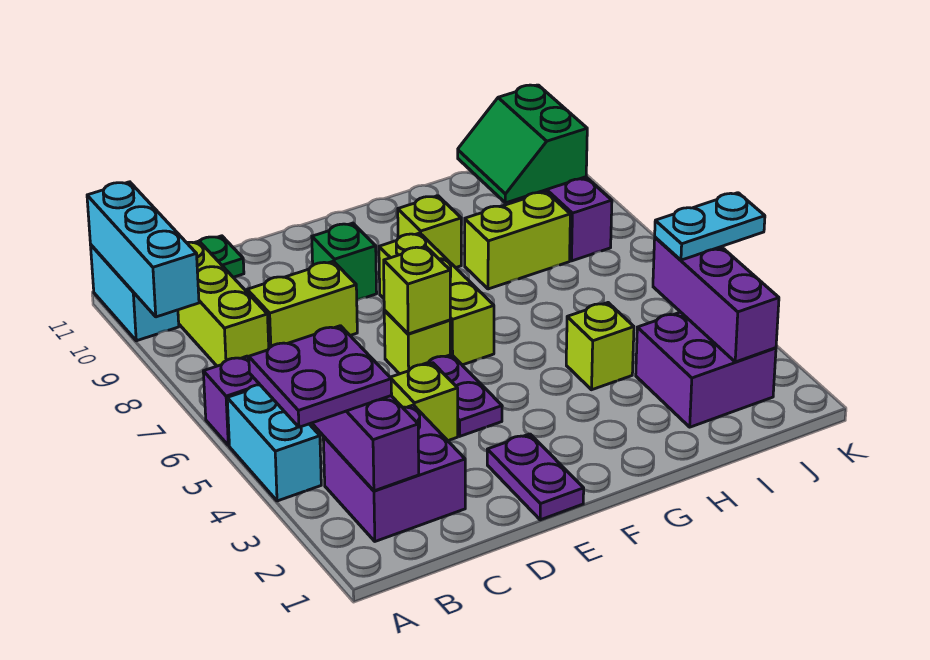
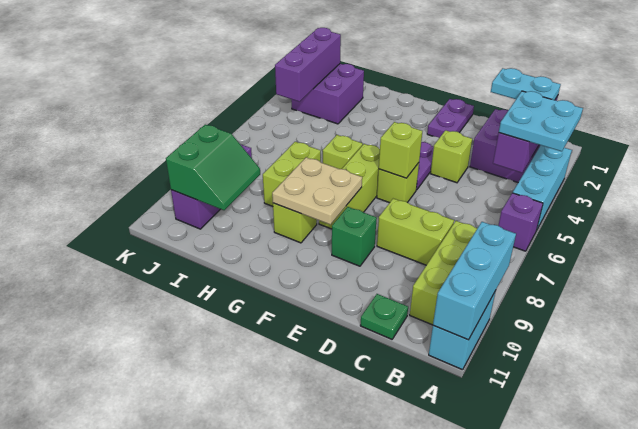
purple plate A3:B4 level 3 -> cyan plate A3:B4 level 3
cyan brick A4:A5 level 1 -> cyan brick A3:A5 level 1
none -> tan plate F8:G9 level 2
lime brick H4 level 1 -> lime brick G6 level 1
lime brick H8:I8 level 1 -> lime brick H7:H8 level 1
cyan plate J4:K4 level 3 -> cyan plate B2:C2 level 3

